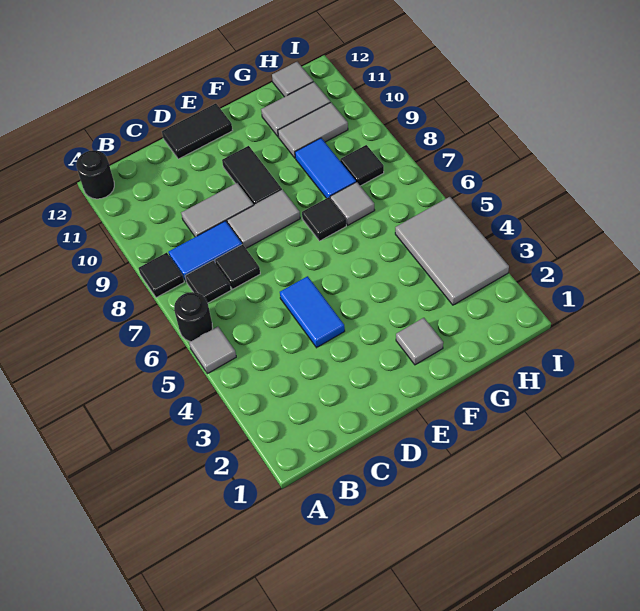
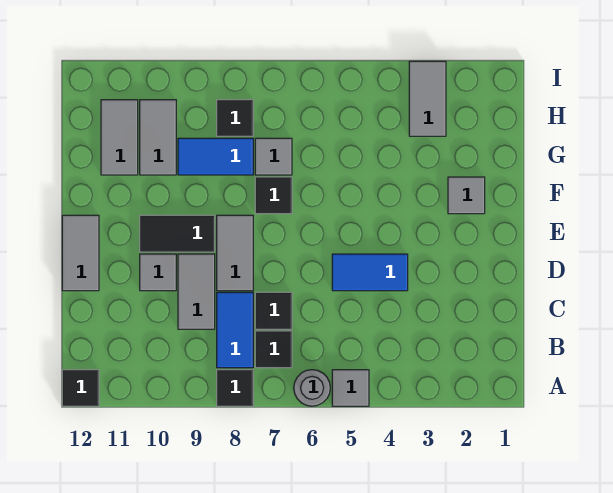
black round brick A6 level 1 -> grey round brick A6 level 1
black round brick A12 level 1 -> black tile A12 level 1
black tile D12:E12 level 1 -> grey tile D12:E12 level 1
grey tile H3:I5 level 1 -> grey tile H3:I3 level 1
grey tile H12 level 1 -> grey tile D10 level 1

